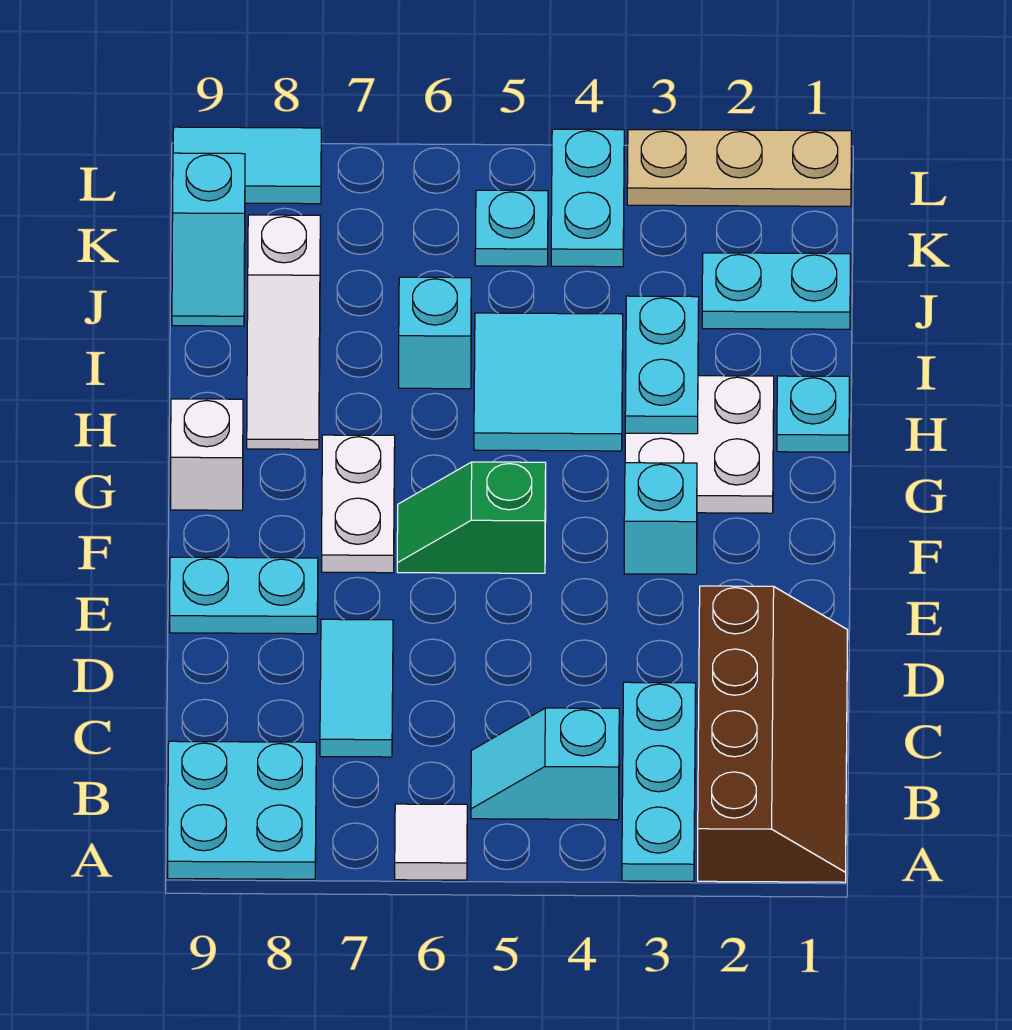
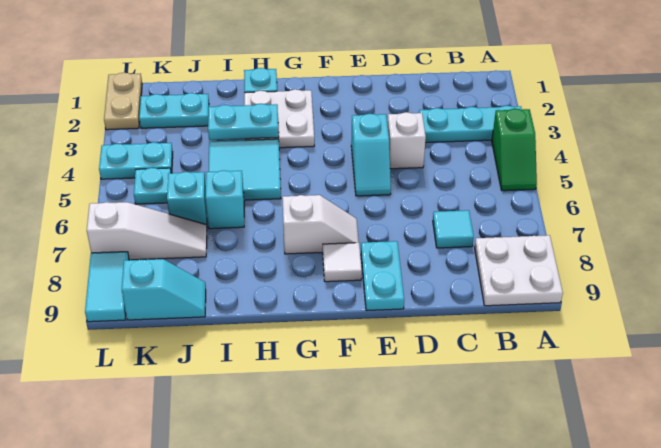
brown slope A1:D2 level 1 top 2 -> none
white tile A6 level 1 -> white tile F8 level 1
cyan plate A8:B9 level 1 -> white plate A8:B9 level 1
cyan slope B4:B5 level 1 top 4 -> cyan slope E4:E5 level 1 top 4
cyan tile C7:D7 level 1 -> cyan tile C7 level 1
cyan brick F3 level 1 -> cyan brick J6 level 1
green slope F5:F6 level 1 top 5 -> green slope A4:A5 level 1 top 4
white plate F7:G7 level 1 -> white slope F7:G7 level 1 top G
white brick G9 level 1 -> white brick D4 level 1
white slope H8:J8 level 1 top J -> white slope J7:L7 level 1 top L
cyan plate J1:J2 level 1 -> cyan plate J2:K2 level 1
tan plate L1:L3 level 1 -> tan plate L1:L2 level 1

